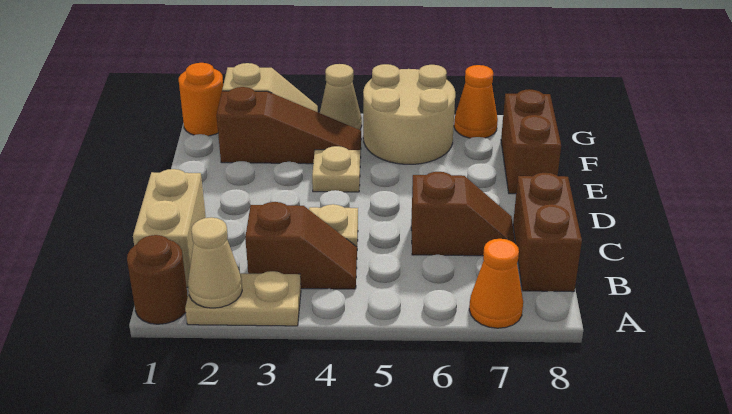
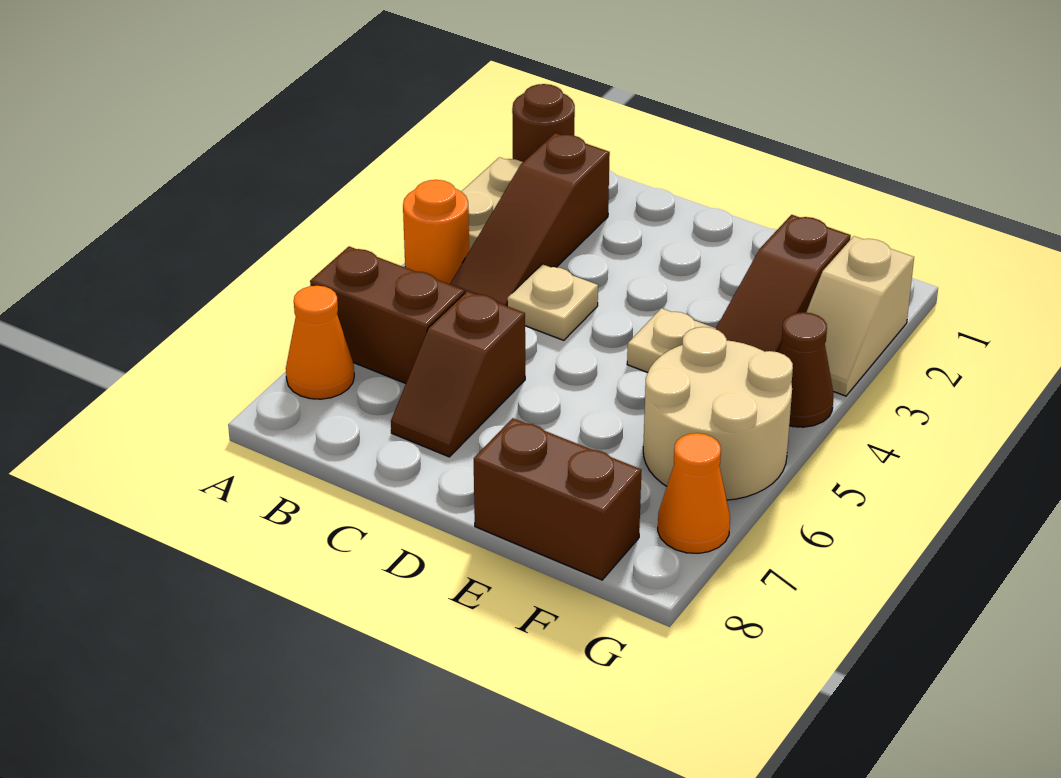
tan cone A2 level 2 -> none
tan brick B1:C1 level 1 -> none
brown slope B3:B4 level 1 top 3 -> brown slope B2:B4 level 1 top 2
brown brick B8:C8 level 1 -> brown brick A6:B6 level 1
orange round brick G1 level 1 -> orange round brick A4 level 1
tan cone G4 level 1 -> brown cone G4 level 1

